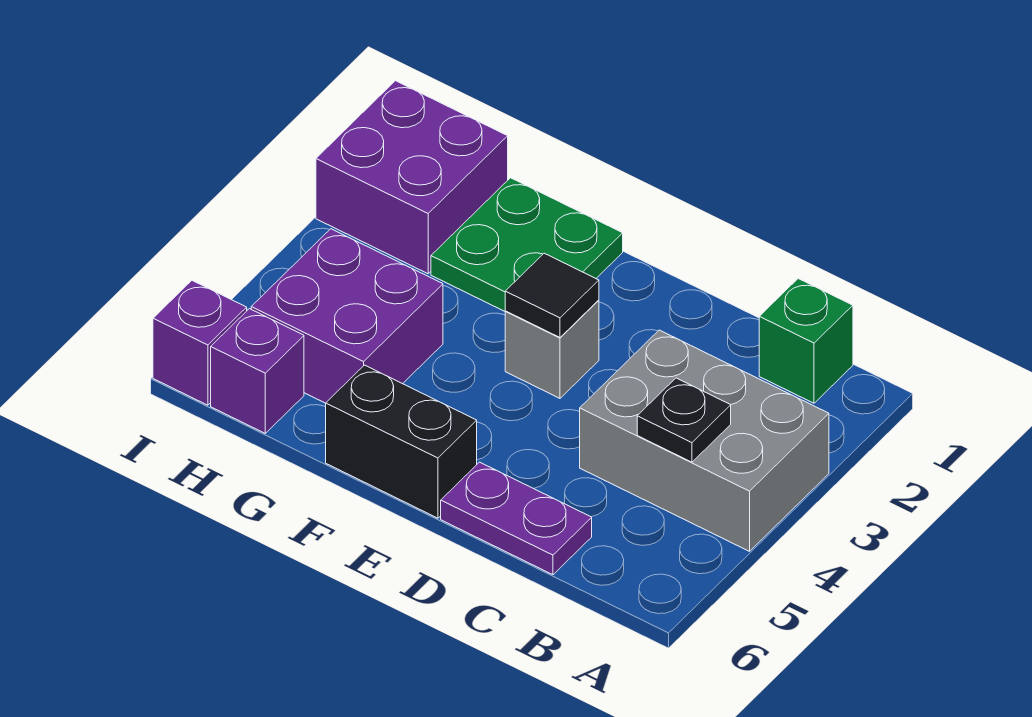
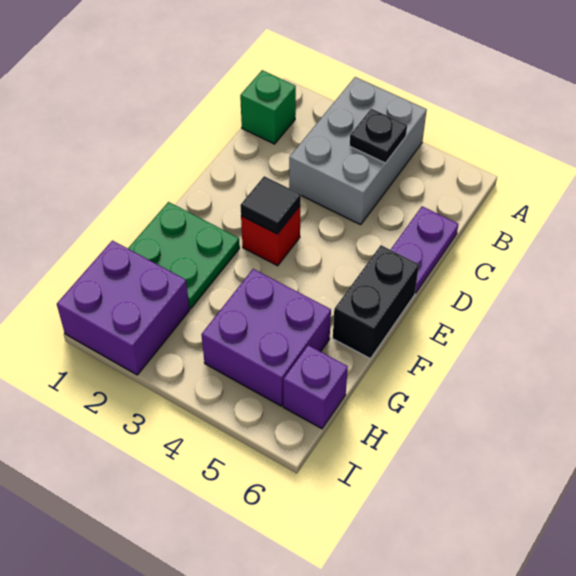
grey brick E3 level 1 -> red brick E3 level 1
purple brick I6 level 1 -> none

